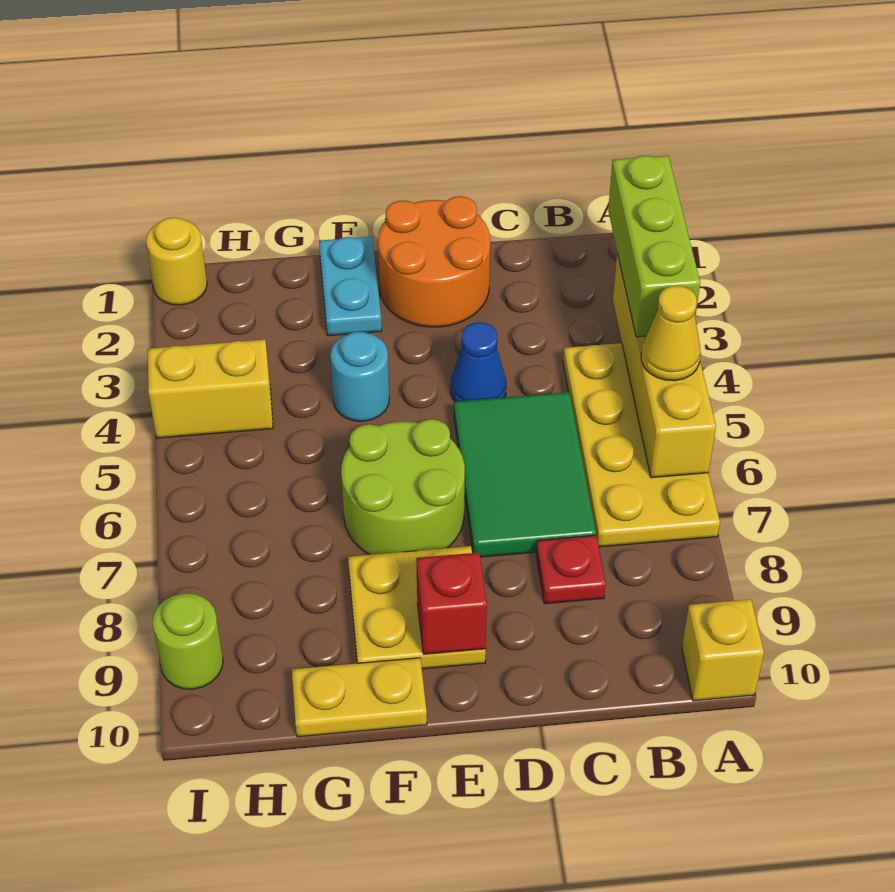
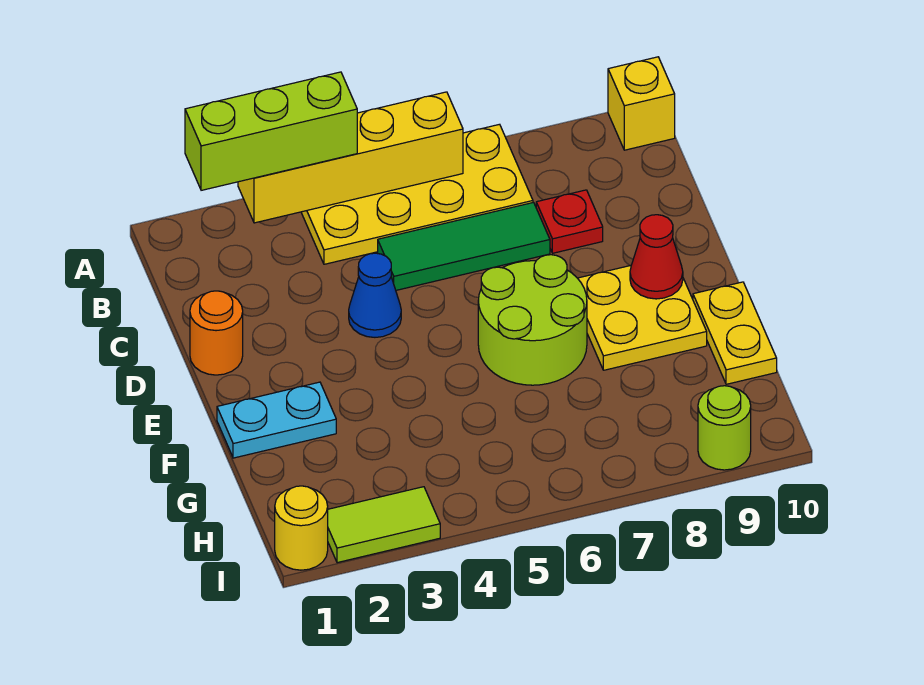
yellow cone A5 level 3 -> none
green tile C5:D7 level 1 -> green tile C5:C7 level 1
orange round brick D1:E2 level 1 -> orange round brick D1 level 1
red brick E9 level 2 -> red cone E9 level 2
cyan round brick F4 level 1 -> none
yellow brick H4:I4 level 1 -> none
none -> lime tile I2:I3 level 1

